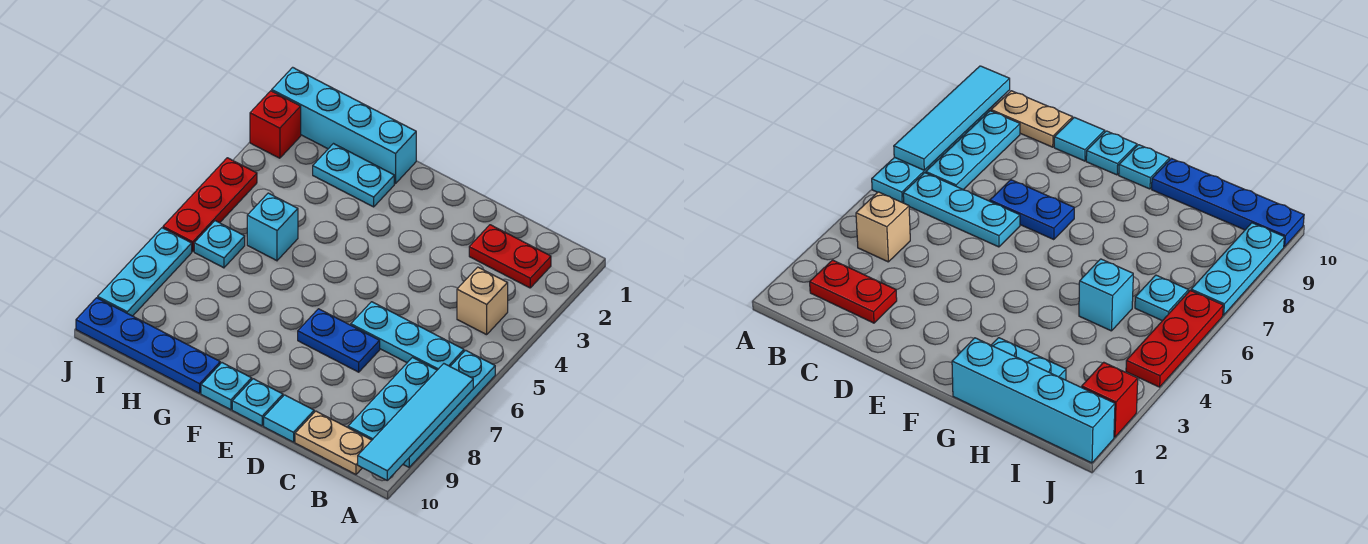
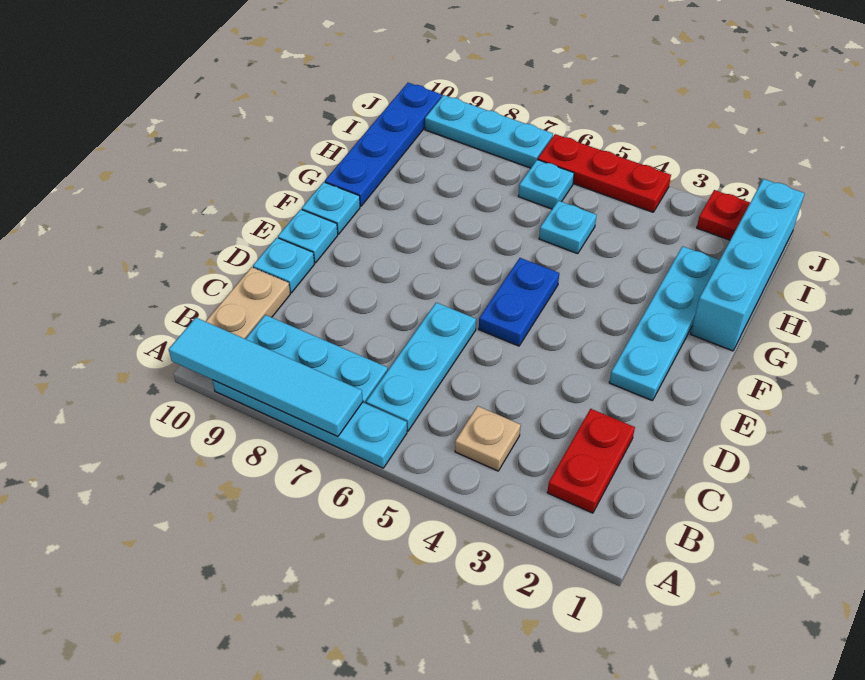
tan brick B4 level 1 -> tan plate B4 level 1
blue plate D7:E7 level 1 -> blue plate E5:F5 level 1
cyan tile D10 level 1 -> cyan plate D10 level 1
cyan plate G2:H2 level 1 -> cyan plate E2:H2 level 1
cyan brick H5 level 1 -> cyan plate H5 level 1
red brick J2 level 1 -> red plate J2 level 1

